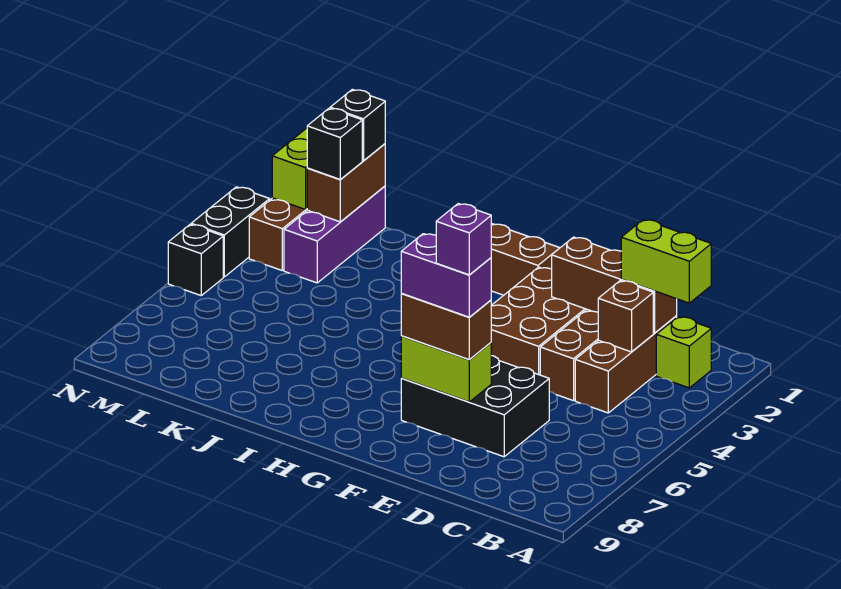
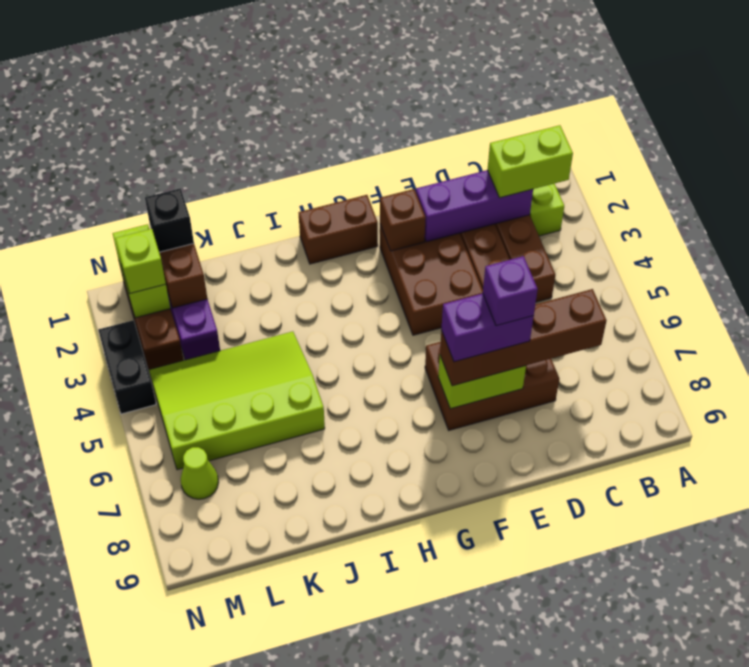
brown brick C2:E2 level 2 -> purple brick C2:E2 level 2
brown brick C3 level 2 -> brown brick F2 level 2
black brick D6:F7 level 1 -> brown brick D6:F7 level 1
brown brick E7:F7 level 3 -> brown brick C7:F7 level 3
none -> lime slope J4:M6 level 1 top 6
black brick L2 level 3 -> none
none -> lime brick M2 level 3
none -> lime cone M7 level 1
black brick N5 level 1 -> none

